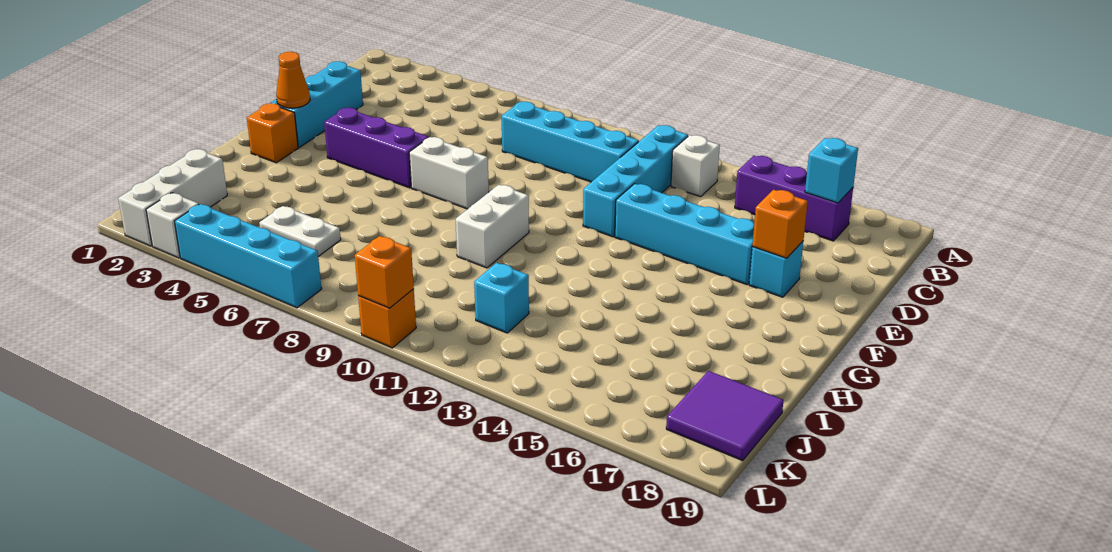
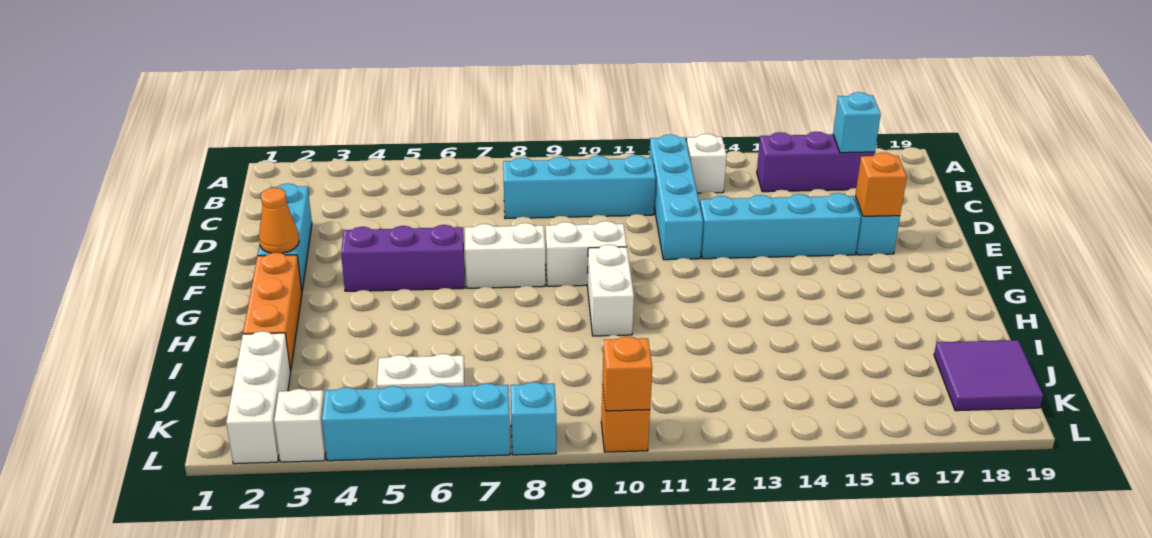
none -> white brick F9:F10 level 1
orange brick G2 level 1 -> orange brick G2:I2 level 1
cyan brick J12 level 1 -> cyan brick L8 level 1

